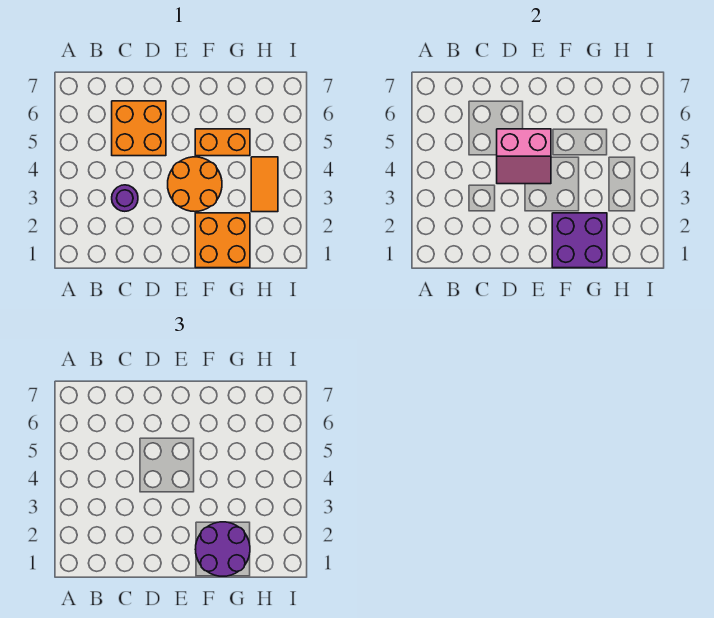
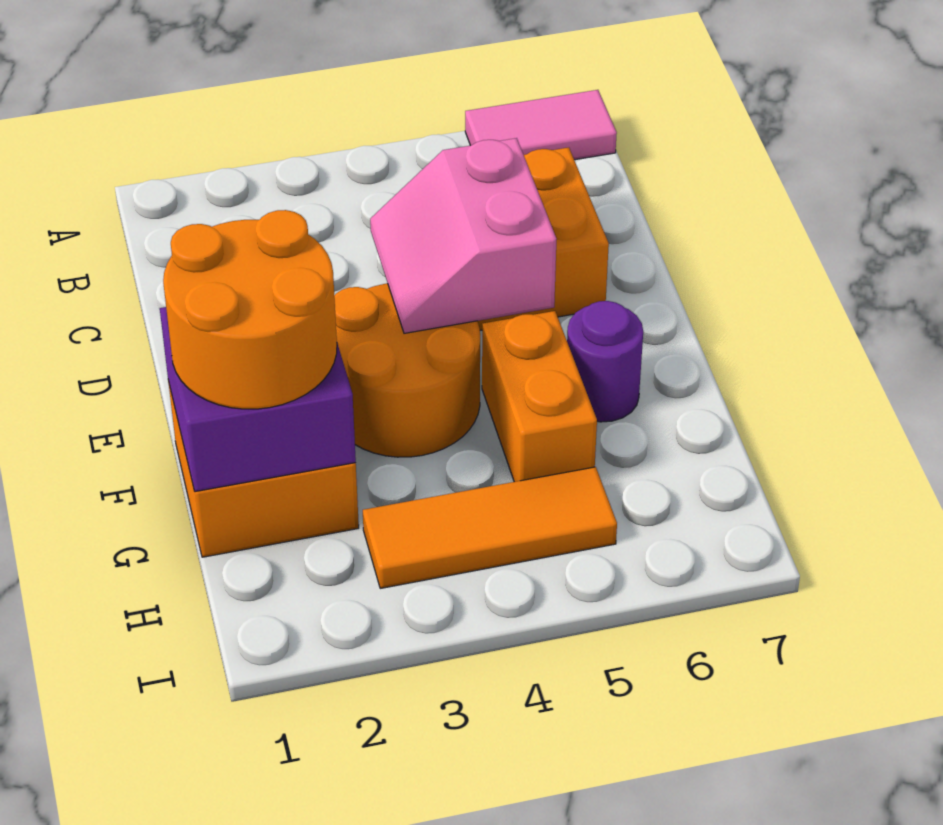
none -> pink tile A6:A7 level 1
purple round brick C3 level 1 -> purple round brick F6 level 1
purple round brick F1:G2 level 3 -> orange round brick F1:G2 level 3
orange tile H3:H4 level 1 -> orange tile H3:H5 level 1

